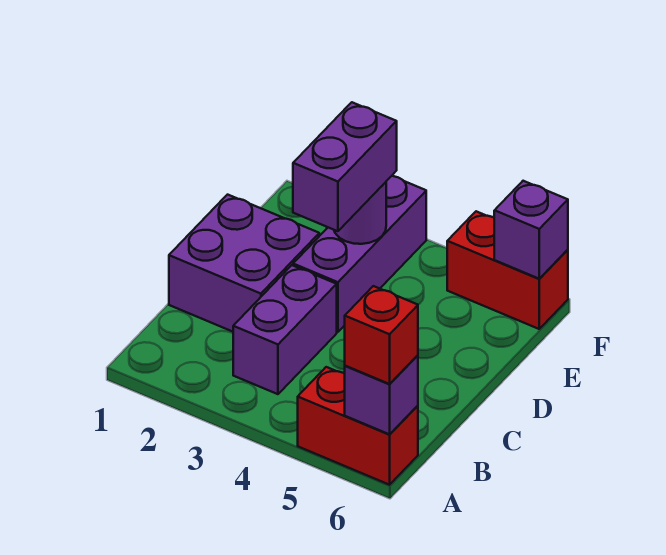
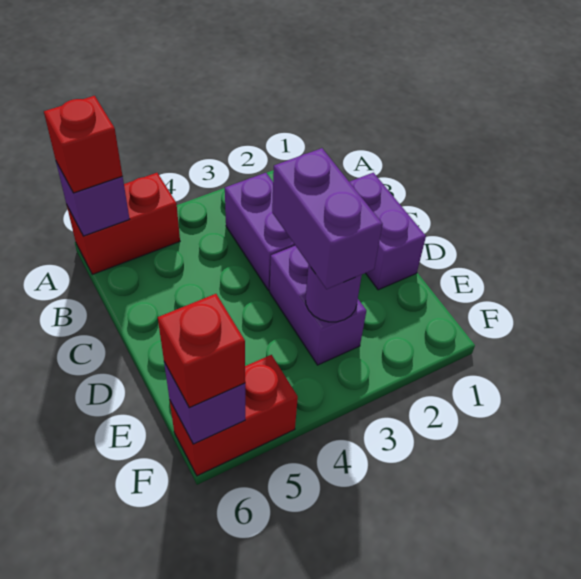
purple brick C1:D2 level 1 -> purple brick C1:D1 level 1
purple brick D3:F3 level 1 -> purple brick D3:E3 level 1
none -> red brick F6 level 3

